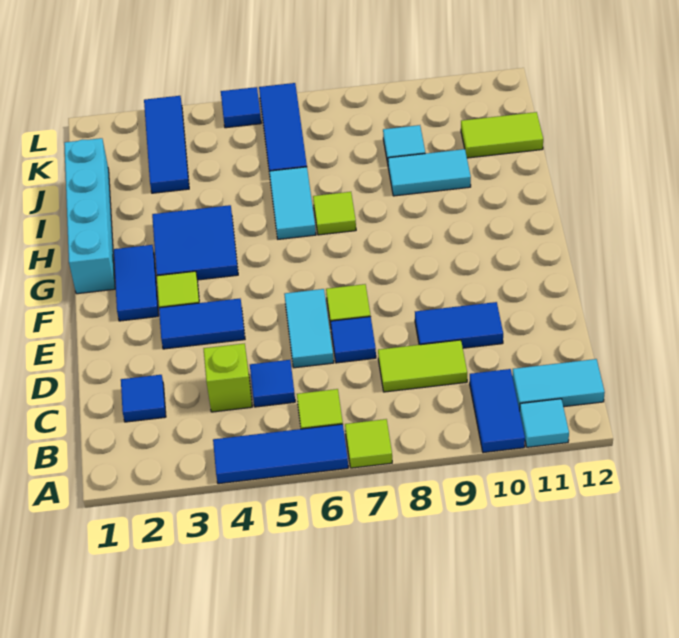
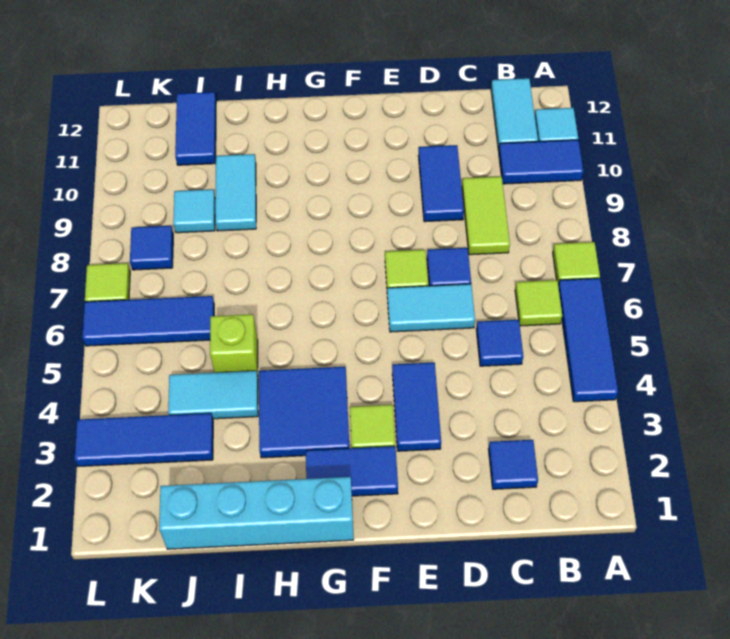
lime brick C4 level 1 -> lime brick I5 level 1
cyan tile H6:I6 level 1 -> cyan tile I4:J4 level 1
lime tile H7 level 1 -> lime tile L7 level 1
lime tile J11:J12 level 1 -> blue tile J11:J12 level 1
blue tile L5 level 1 -> blue tile K8 level 1

